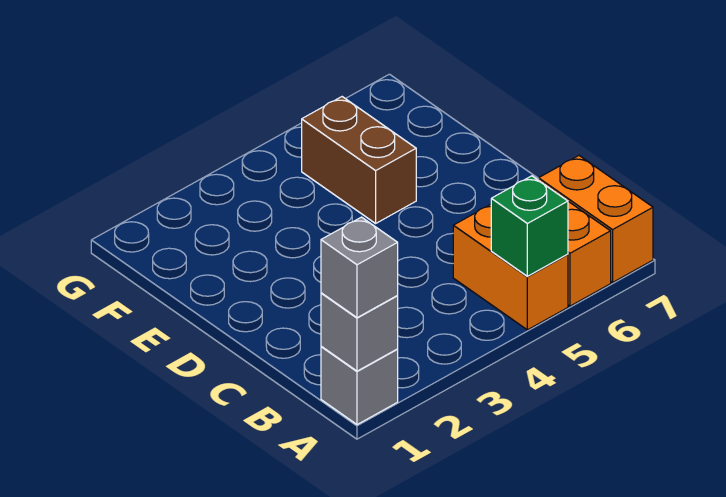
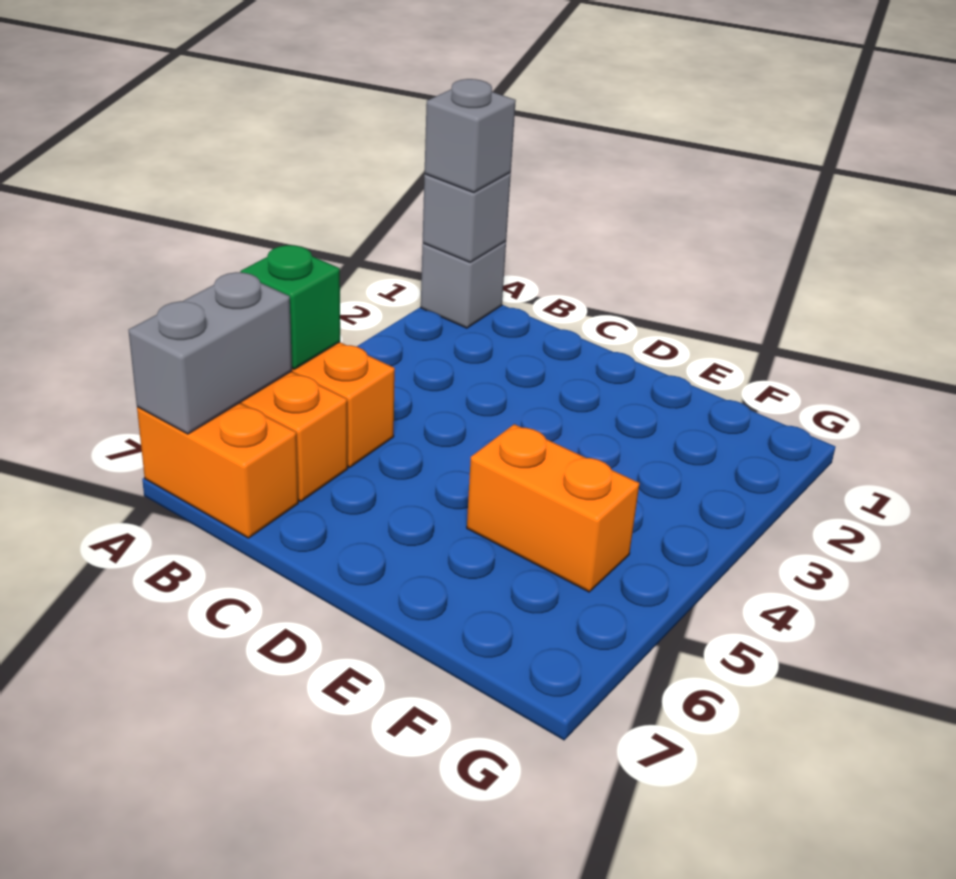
none -> grey brick A6:A7 level 2
brown brick E5:F5 level 1 -> orange brick E5:F5 level 1

